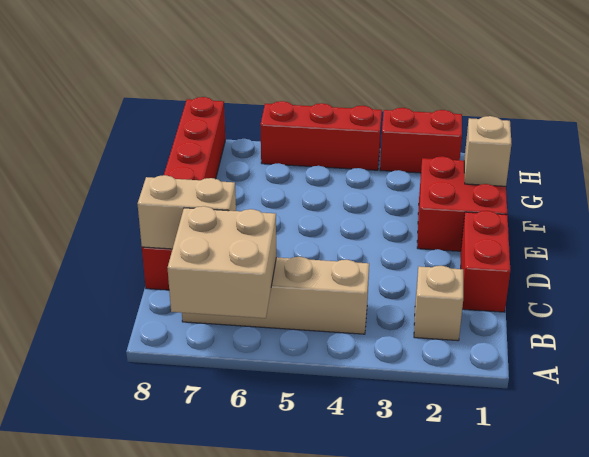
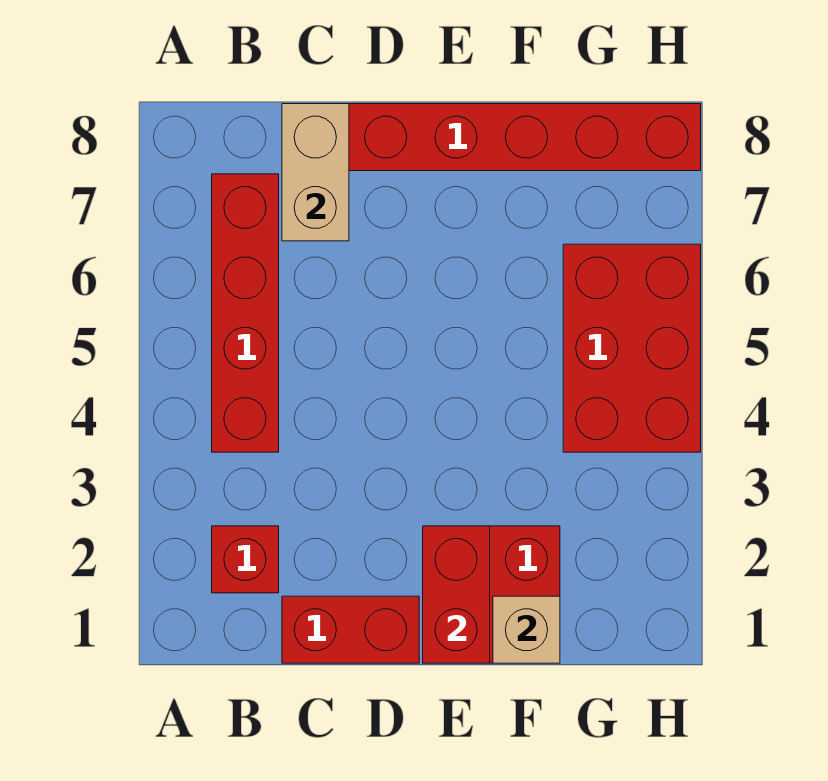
tan brick A6:B7 level 2 -> none
tan brick B2 level 1 -> red brick B2 level 1
tan brick B4:B7 level 1 -> red brick B4:B7 level 1
red brick H2:H3 level 1 -> red brick E1:E2 level 2
red brick H4:H6 level 1 -> red brick G4:H6 level 1

